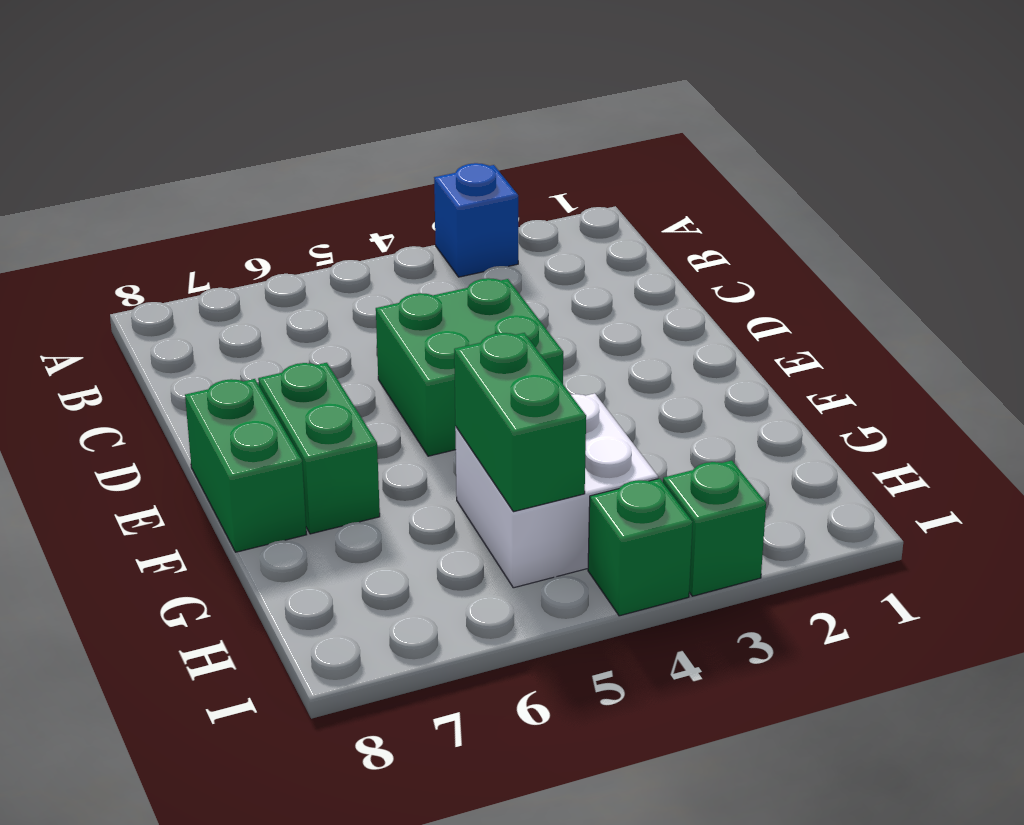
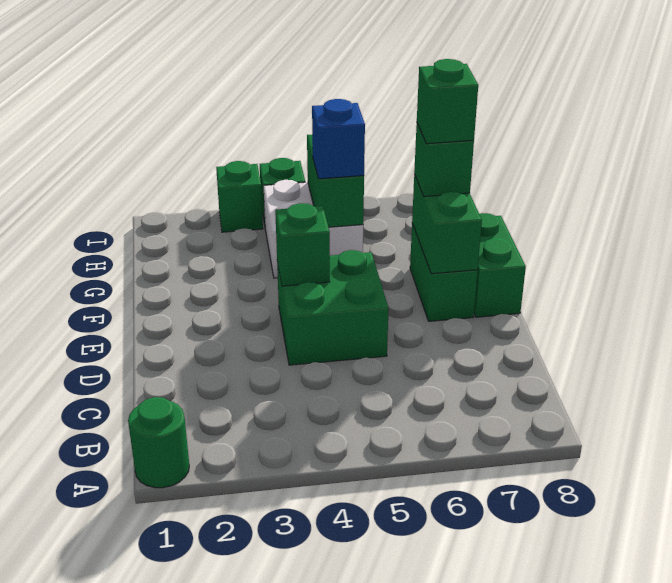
none -> green round brick A1 level 1
blue brick A3 level 1 -> blue brick G5 level 3
none -> green brick E4 level 2
none -> green brick E7:F7 level 2
none -> green brick F7 level 3
none -> green brick F7 level 4

